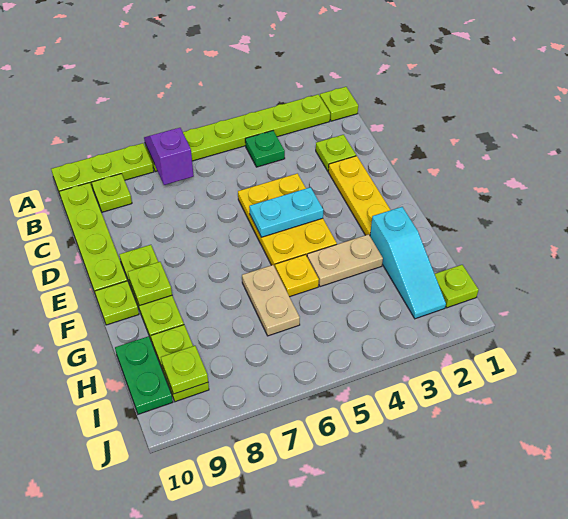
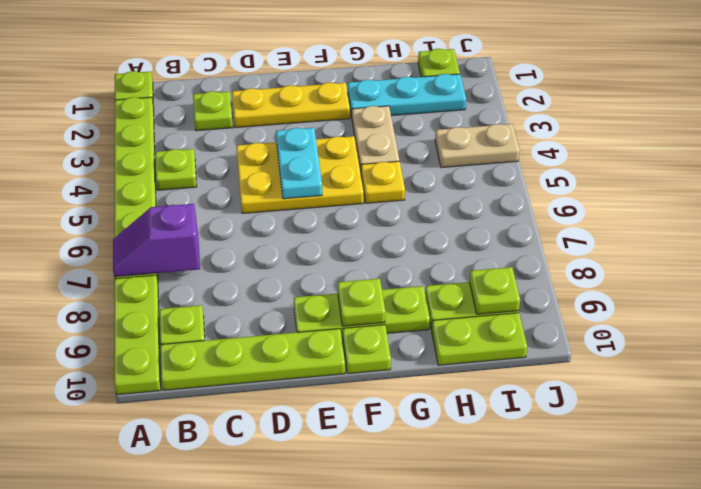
green plate B4 level 1 -> lime plate B4 level 1
cyan slope G2:I2 level 1 top G -> cyan plate G2:I2 level 1
tan plate G6:H6 level 1 -> tan plate I4:J4 level 1
green plate H10:I10 level 1 -> lime plate H10:I10 level 1

